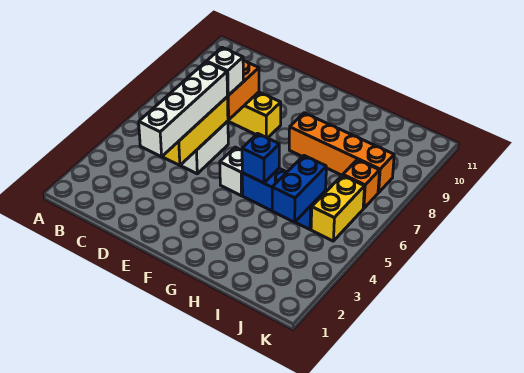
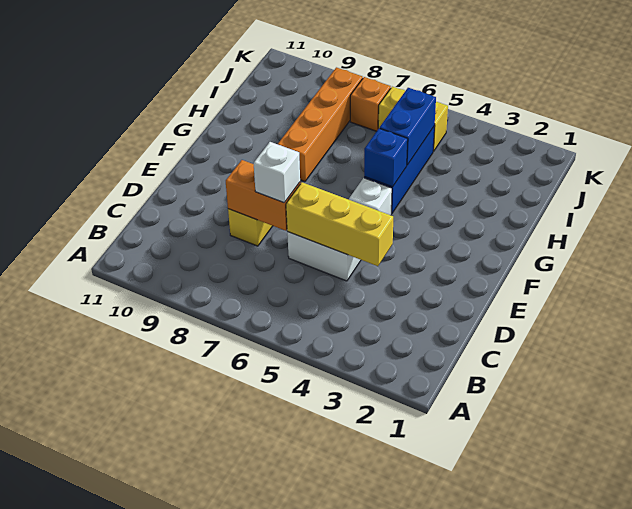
white brick D3:D6 level 3 -> none
blue brick I4:I5 level 2 -> blue brick H5:I5 level 2

